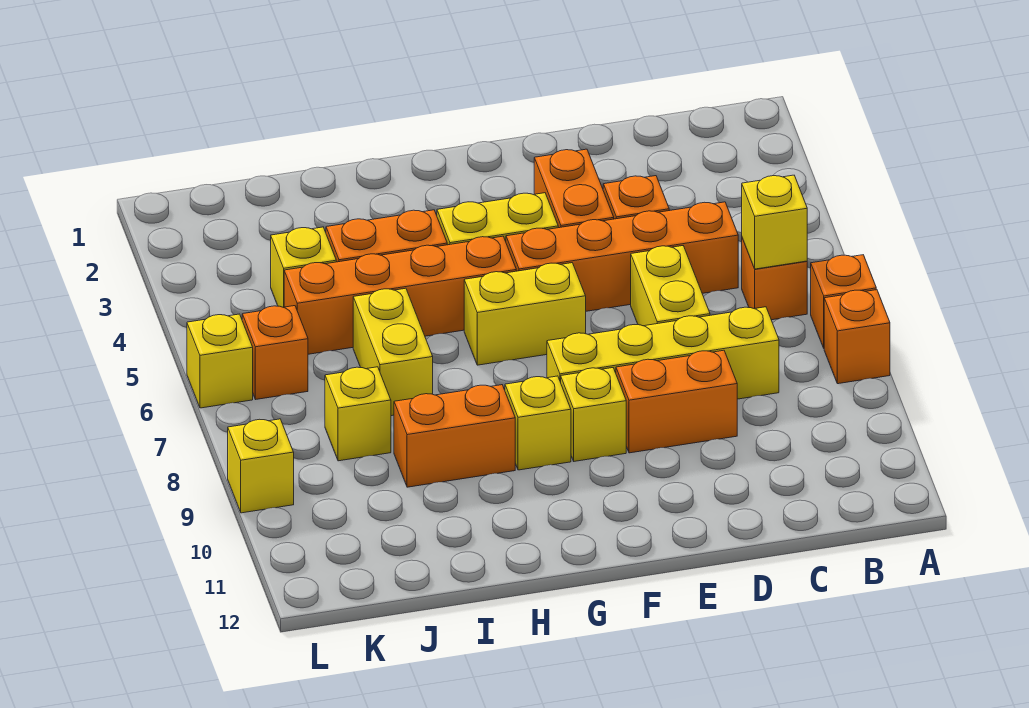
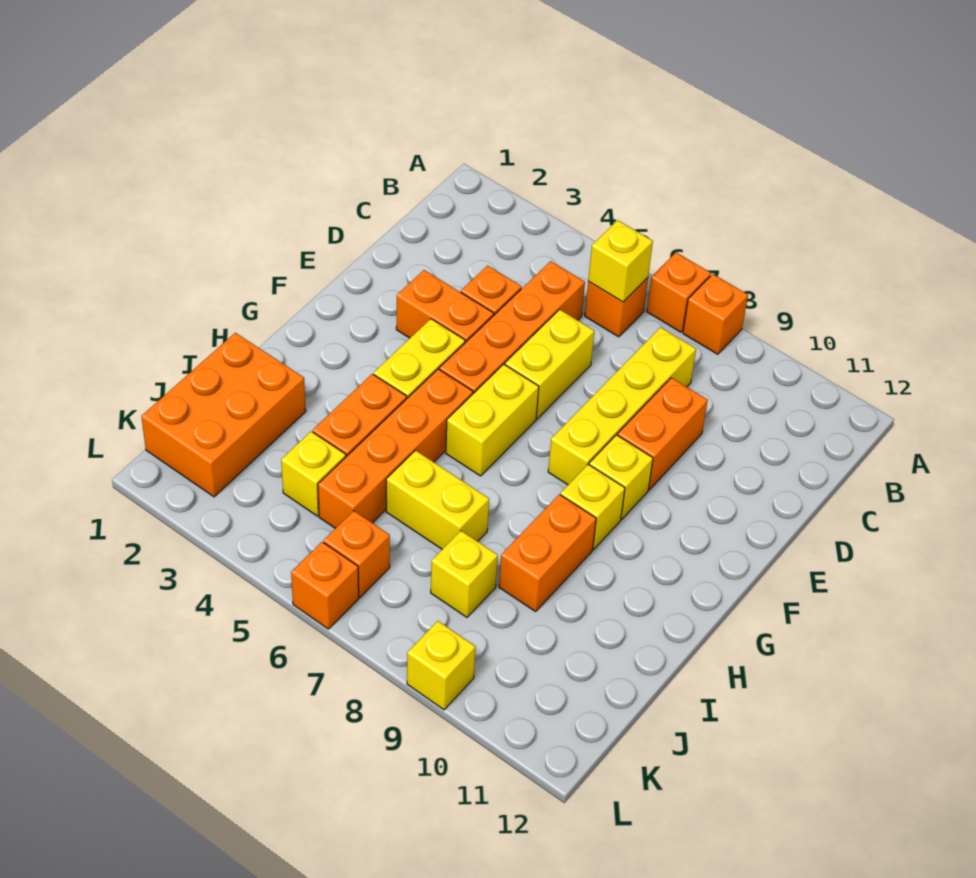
yellow brick D6:D7 level 1 -> yellow brick D6:E6 level 1
none -> orange brick I1:K2 level 1
yellow brick L6 level 1 -> orange brick L6 level 1

